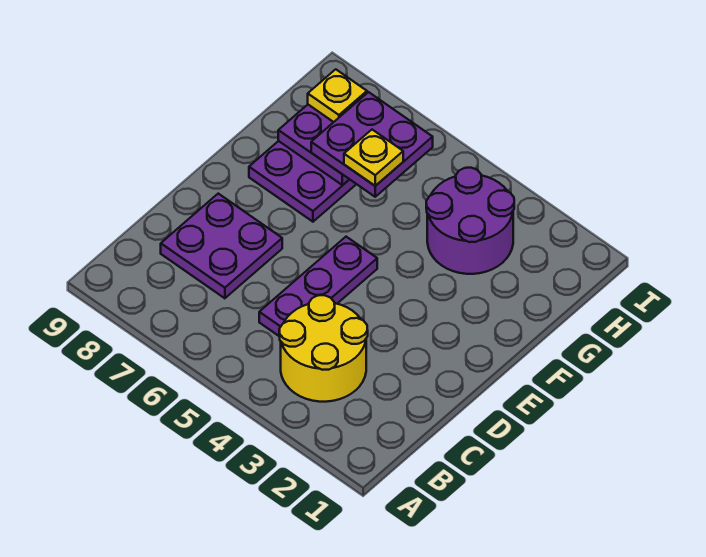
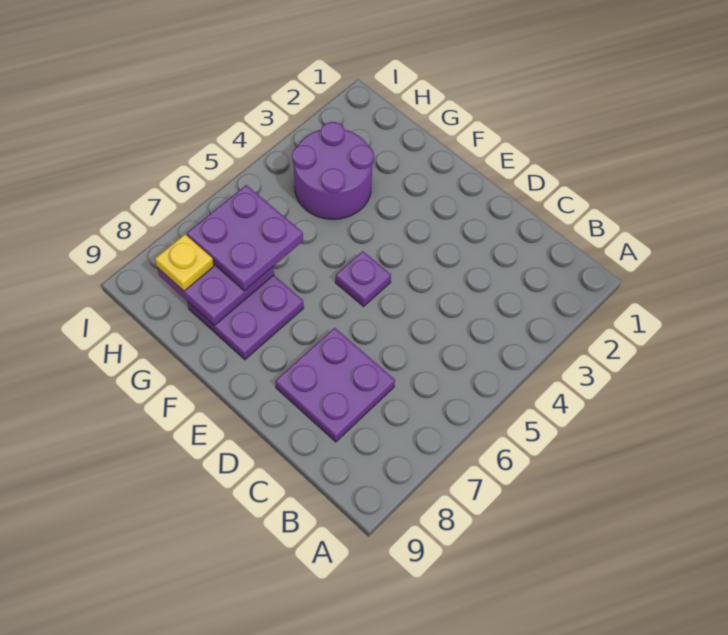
yellow round brick B3:C4 level 1 -> none
purple plate C5:E5 level 1 -> purple plate E5 level 1
yellow plate G6 level 4 -> none

